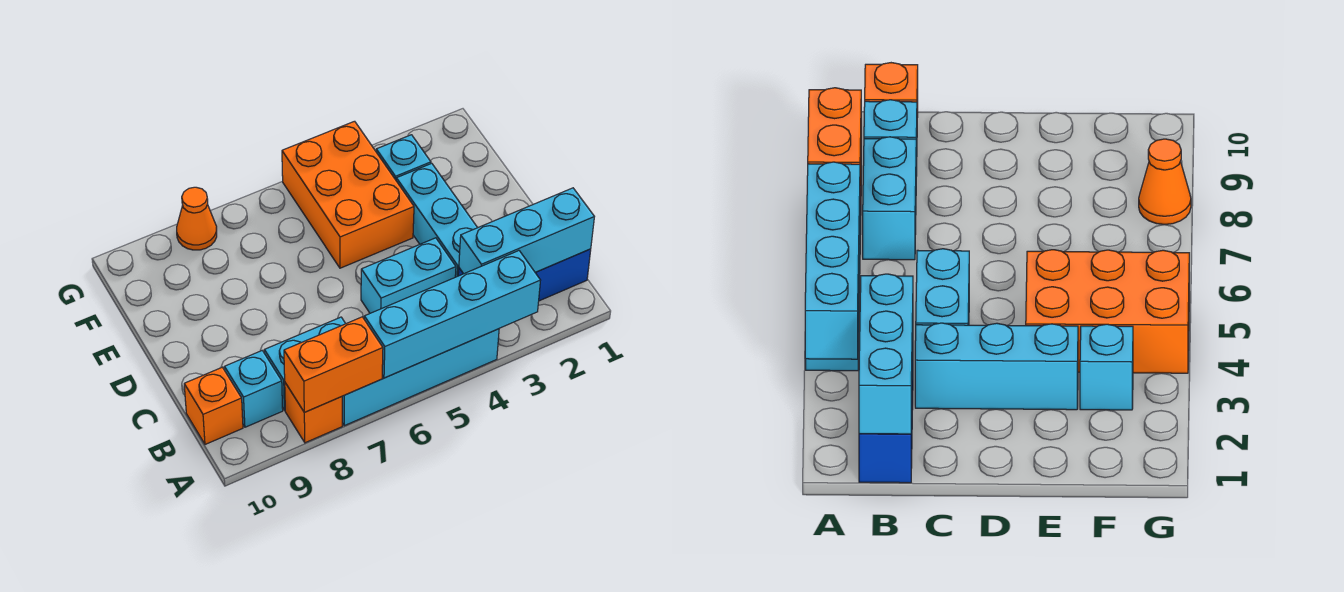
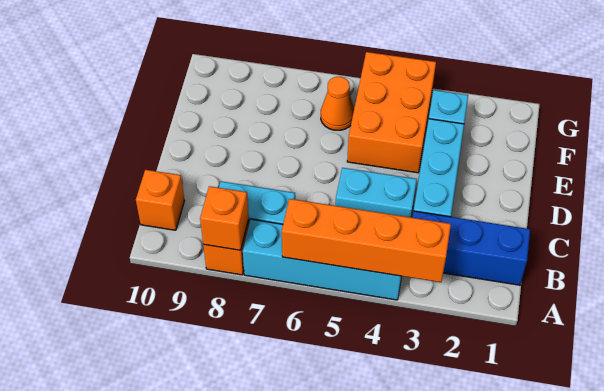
cyan brick A3:A6 level 2 -> orange brick A3:A6 level 2
orange brick A7:A8 level 2 -> orange brick A8 level 2
cyan brick B1:B3 level 2 -> none
cyan brick B9 level 1 -> none
orange cone G8 level 1 -> orange cone F6 level 1

